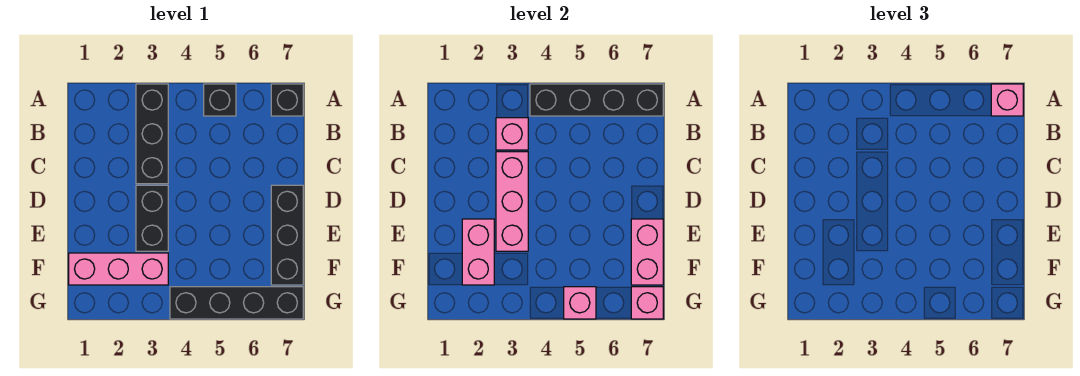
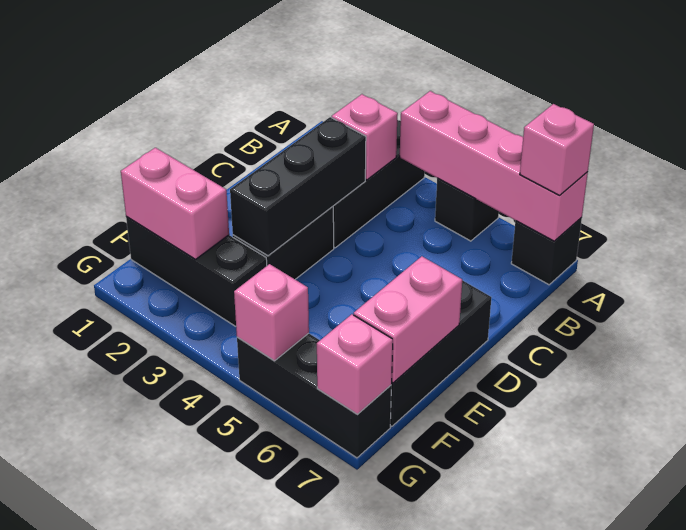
black brick A4:A7 level 2 -> pink brick A4:A7 level 2
pink brick C3:E3 level 2 -> black brick C3:E3 level 2
pink brick E2:F2 level 2 -> pink brick F1:F2 level 2
pink brick F1:F3 level 1 -> black brick F1:F3 level 1
black brick G4:G7 level 1 -> black brick G5:G7 level 1

